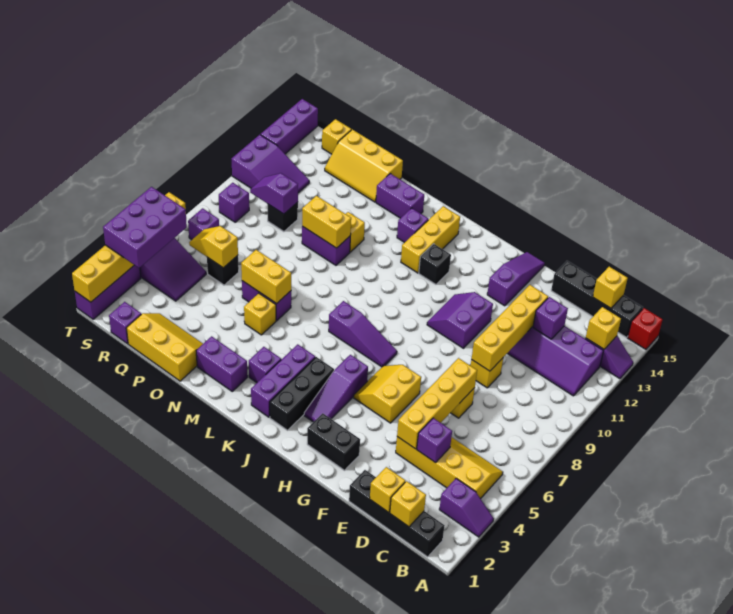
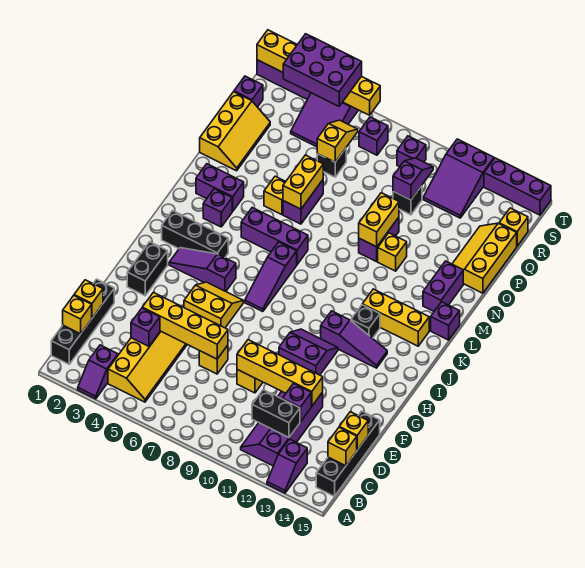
red brick A15 level 1 -> none
yellow brick B13 level 2 -> yellow brick D15 level 2
none -> black brick C11:C12 level 2
purple slope G13:G15 level 1 top 13 -> purple slope I11:I13 level 1 top 11
purple brick K2:K4 level 1 -> purple brick L5:L7 level 1
purple brick L13 level 1 -> purple brick L15 level 1
purple brick M2:N2 level 1 -> purple brick M2:M3 level 1

